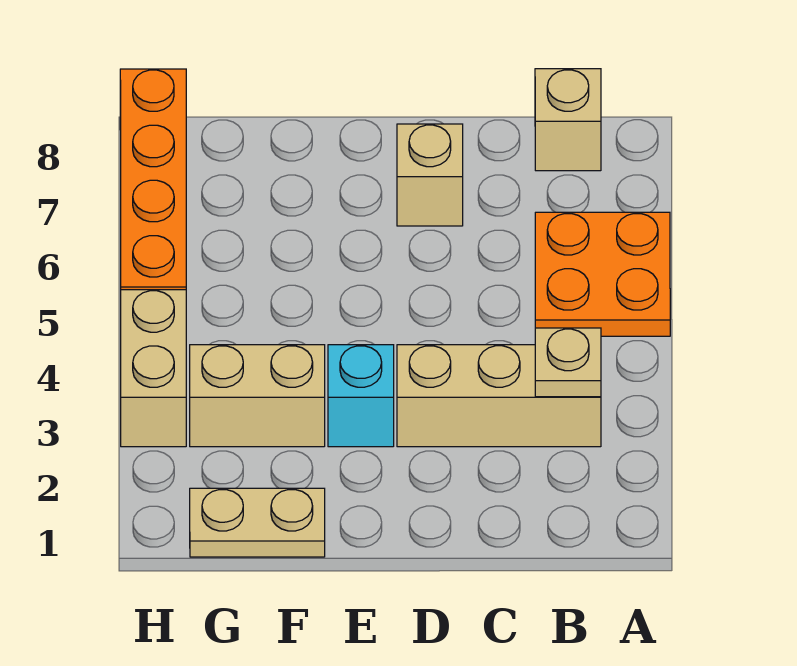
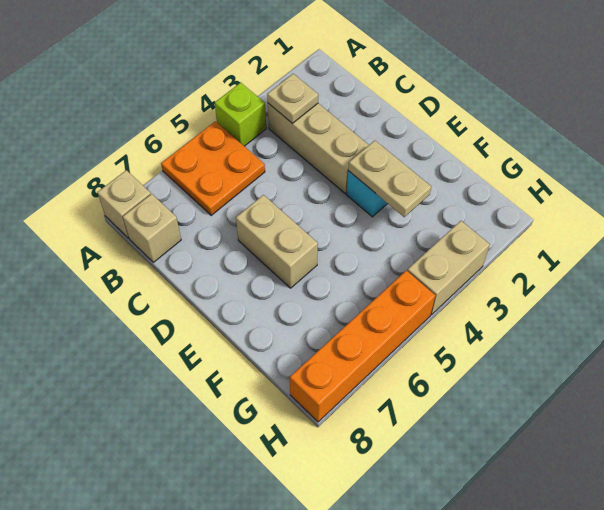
none -> lime brick A4 level 1
tan brick D7 level 1 -> tan brick A8 level 1
tan plate F1:G1 level 1 -> tan plate E3:F3 level 2
tan brick F3:G3 level 1 -> tan brick D6:E6 level 1

